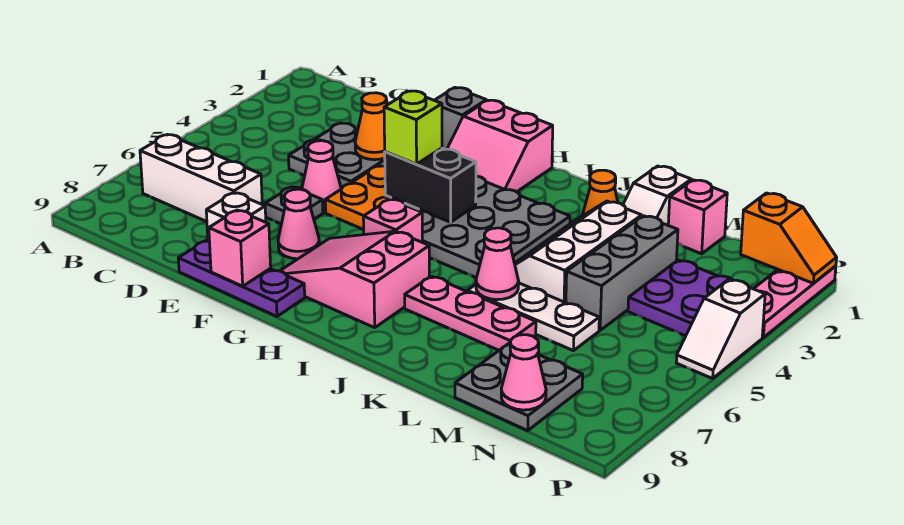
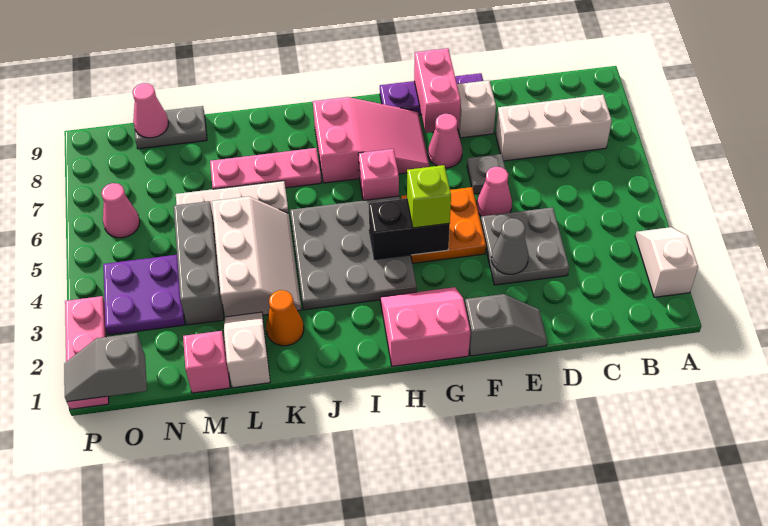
orange cone E3 level 2 -> grey cone E3 level 2
pink brick F9 level 2 -> pink brick F8:F9 level 2
pink cone K6 level 2 -> pink cone O6 level 1
grey plate M8:N9 level 1 -> grey plate M9:N9 level 1
orange slope O1:P1 level 2 top O -> grey slope O1:P1 level 2 top O
white slope P4:P5 level 1 top 4 -> white slope A2:A3 level 1 top 2

